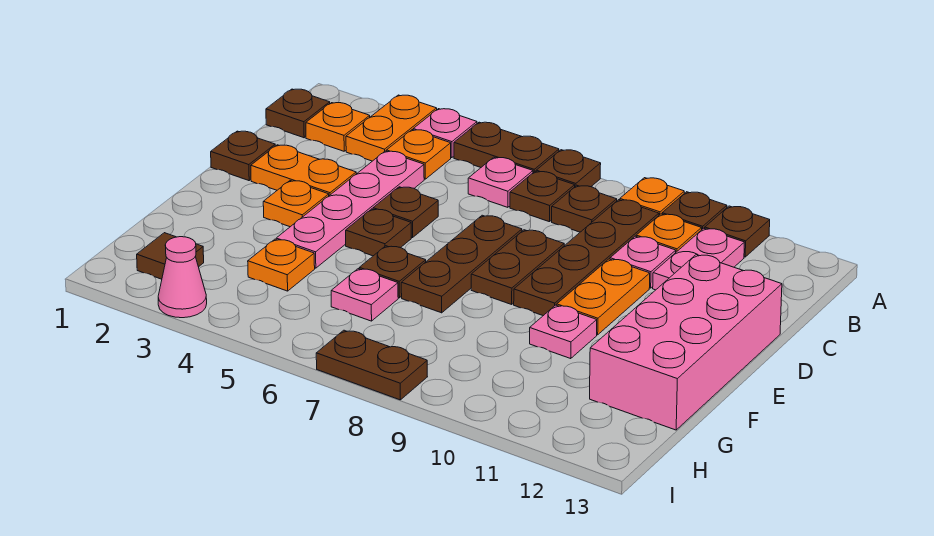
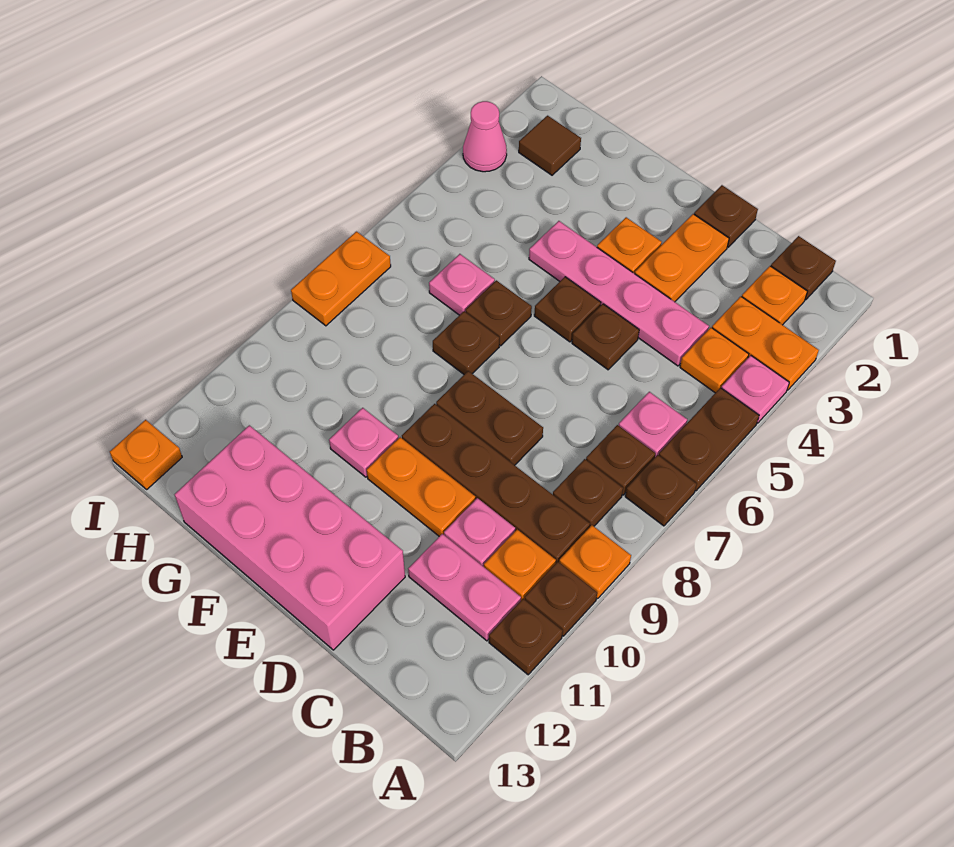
brown plate D7:F7 level 1 -> brown plate F7 level 1
orange plate G4 level 1 -> orange plate I13 level 1
brown plate I7:I8 level 1 -> orange plate I7:I8 level 1

